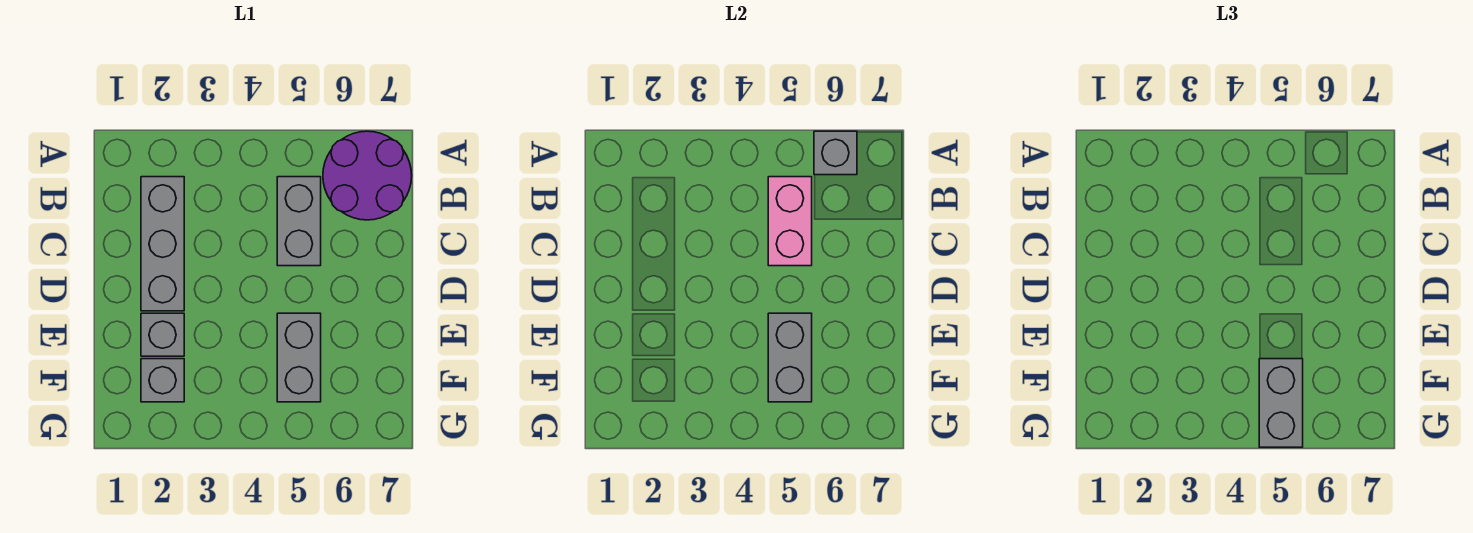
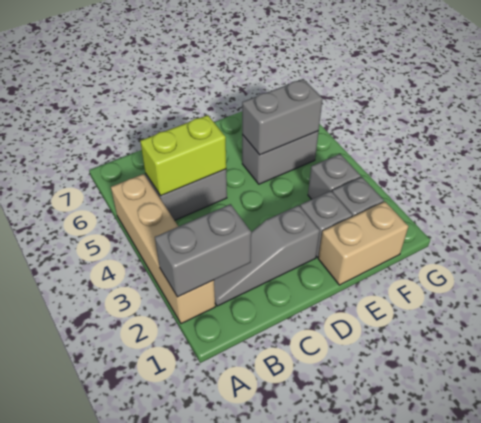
none -> tan brick A2:A5 level 1
purple round brick A6:B7 level 1 -> none
grey brick A6 level 2 -> grey brick F3 level 1
grey brick B2:D2 level 1 -> grey slope B2:D2 level 1 top D
pink brick B5:C5 level 2 -> lime brick B5:C5 level 2
none -> tan brick E1:F1 level 1
grey brick F5:G5 level 3 -> grey brick A2:B2 level 2

